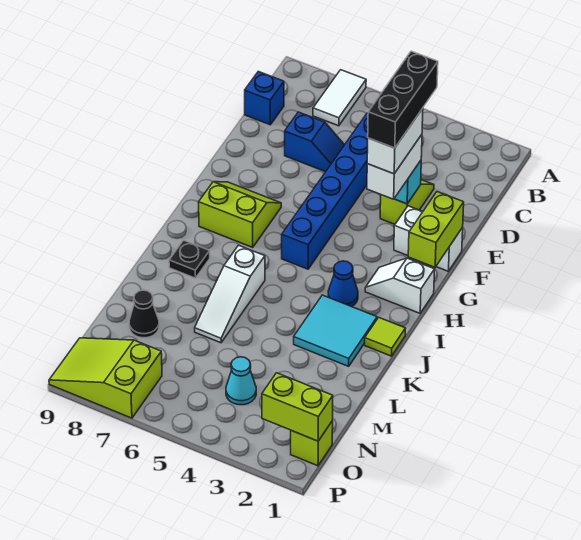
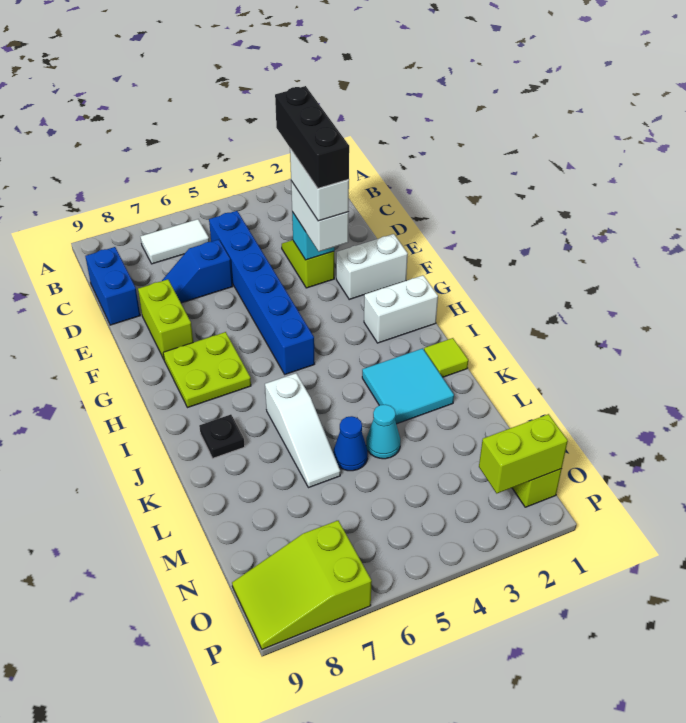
white tile A7:B7 level 1 -> white tile B6:B7 level 1
blue brick C9 level 1 -> blue brick C9:D9 level 1
blue slope D6:D7 level 1 top 7 -> blue slope D6:D7 level 1 top 6
lime brick F1:G1 level 2 -> lime brick E8:F8 level 1
lime slope G7:H8 level 1 top H -> lime plate G7:H8 level 1
white slope H1:H2 level 1 top 1 -> white brick H1:H2 level 1
blue cone I3 level 1 -> blue cone L5 level 1
black cone M8 level 1 -> none
cyan cone N4 level 1 -> cyan cone L4 level 1

